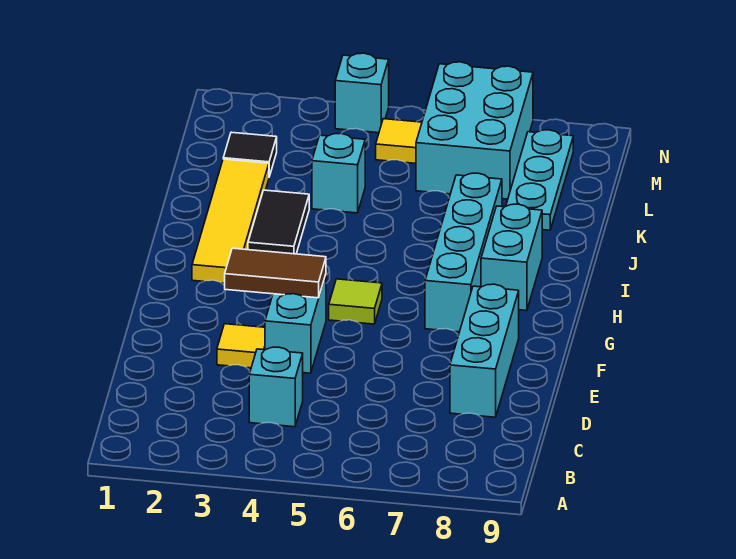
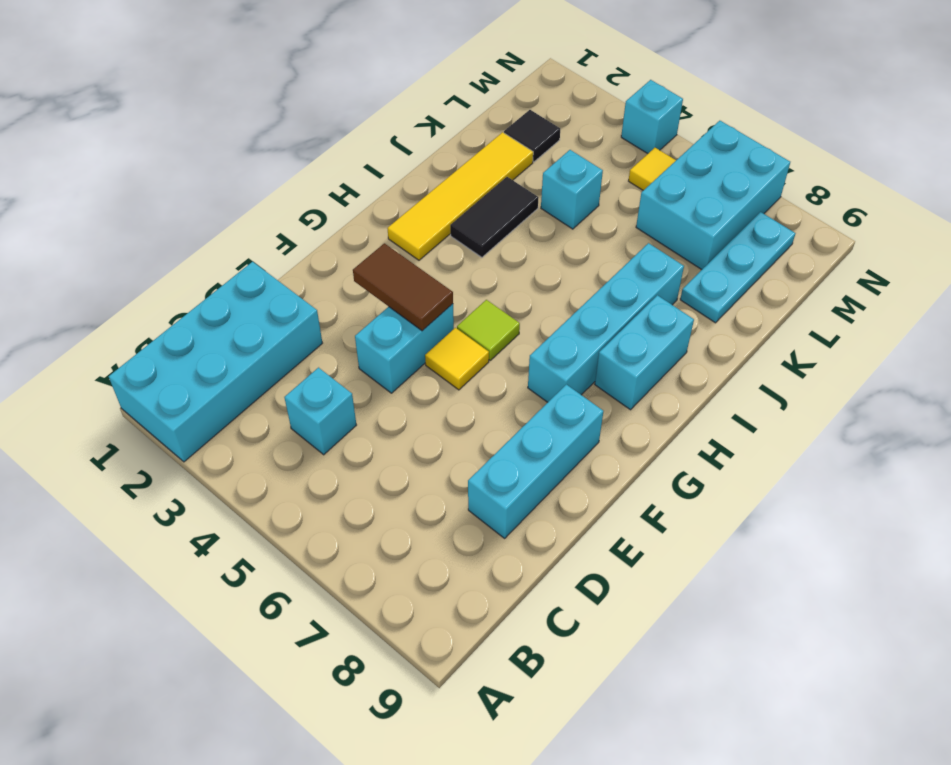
none -> cyan brick A1:D2 level 1
yellow tile E3 level 1 -> yellow tile F5 level 1

